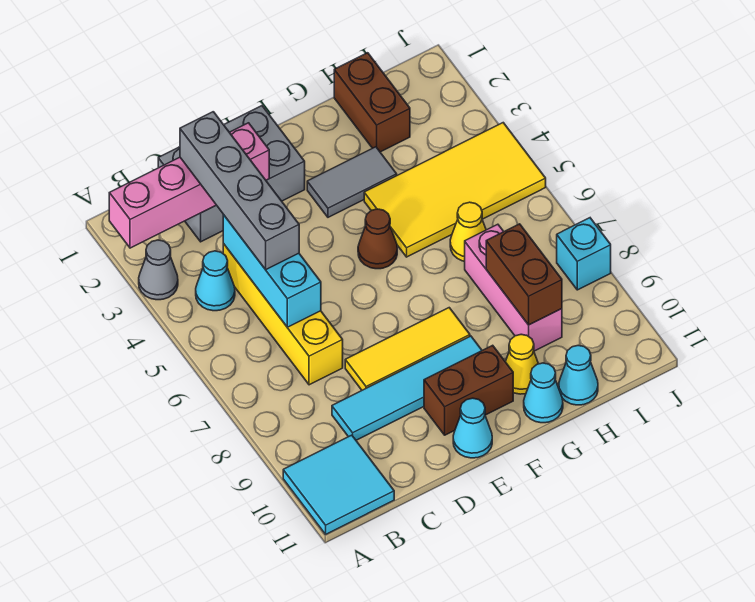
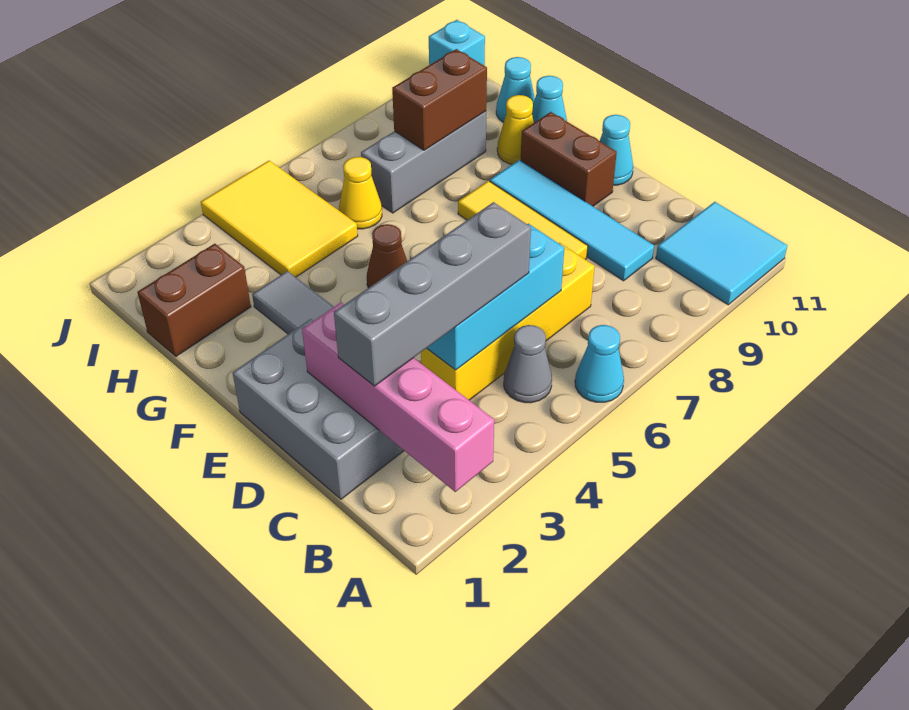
grey cone A3 level 1 -> grey cone B5 level 1
cyan cone B4 level 1 -> cyan cone A6 level 1
yellow tile G4:J5 level 1 -> yellow tile H4:J5 level 1
pink brick H7:H9 level 1 -> grey brick H7:H9 level 1
cyan brick J8 level 1 -> cyan brick J11 level 1

